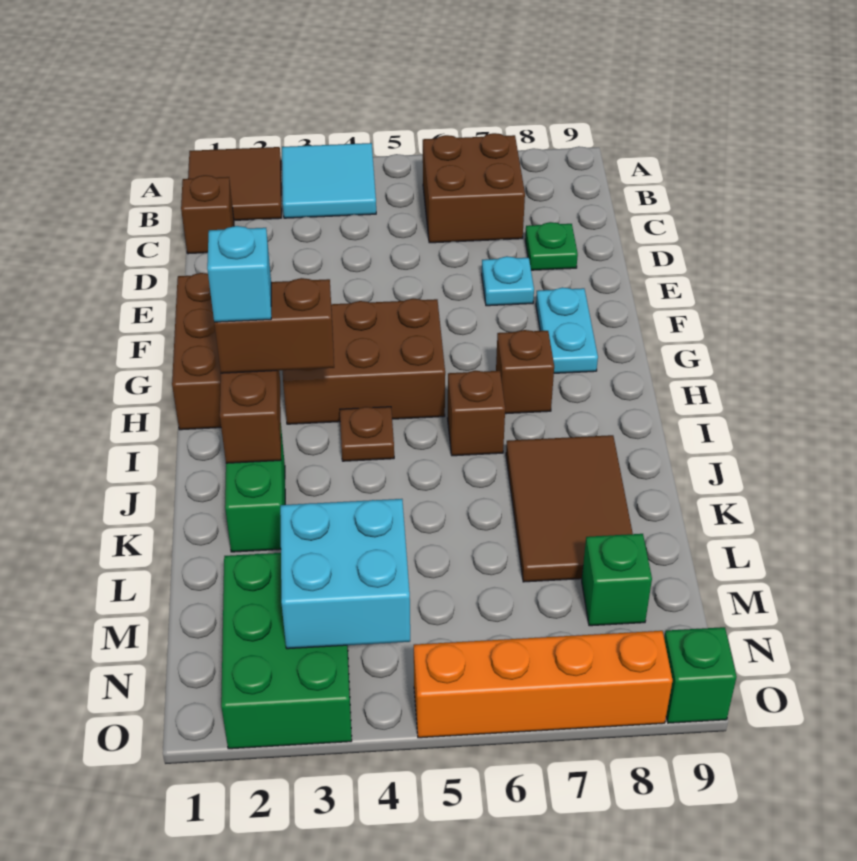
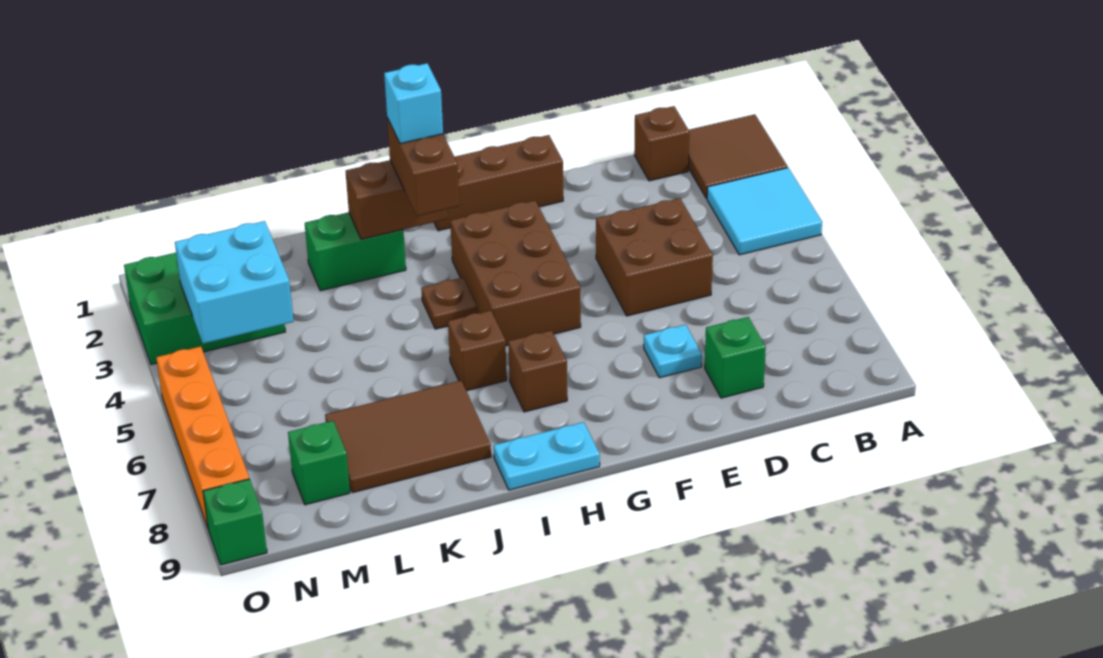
brown brick B6:C7 level 1 -> brown brick D4:E5 level 1
green plate D8 level 1 -> green brick D8 level 1
cyan plate F8:G8 level 1 -> cyan plate H9:I9 level 1

